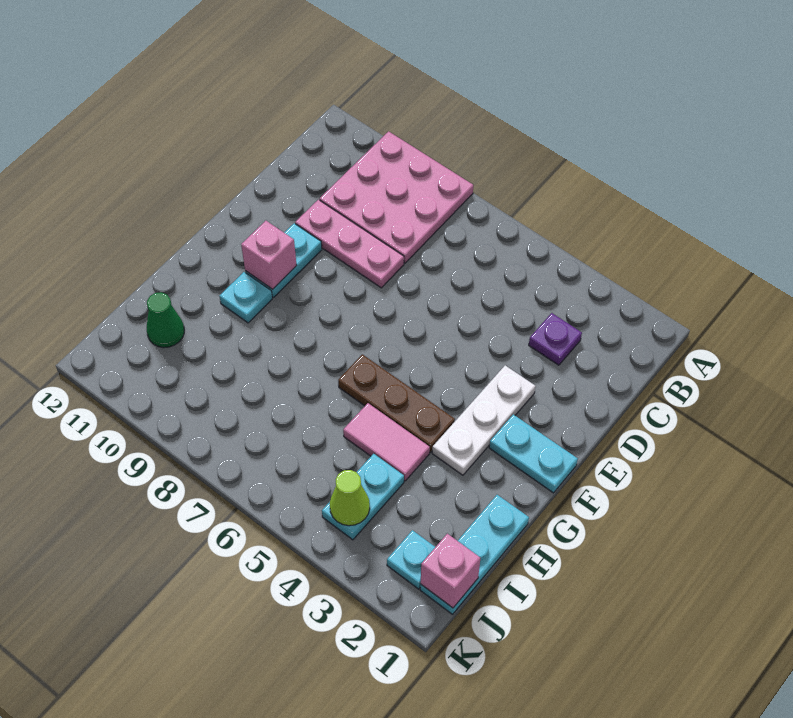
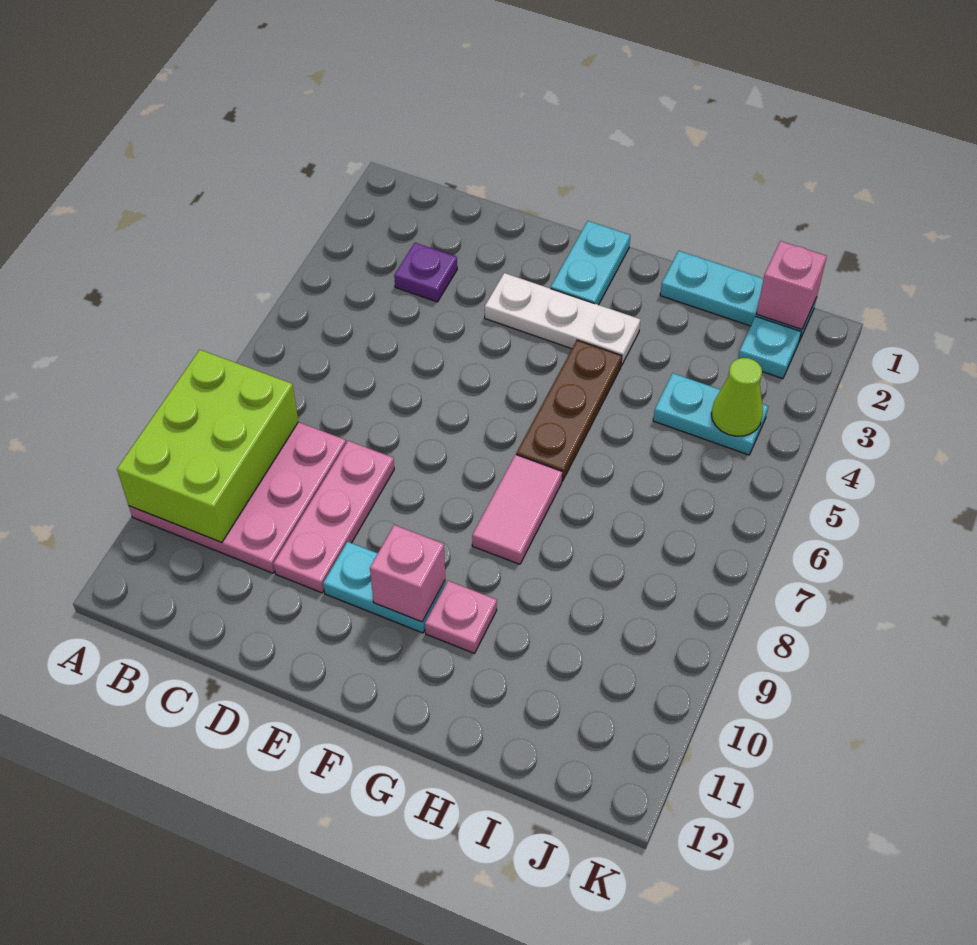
none -> lime brick A8:B10 level 2
cyan plate G10 level 1 -> pink plate G10 level 1
pink tile H4:H5 level 1 -> pink tile G7:G8 level 1
green cone I11 level 1 -> none

